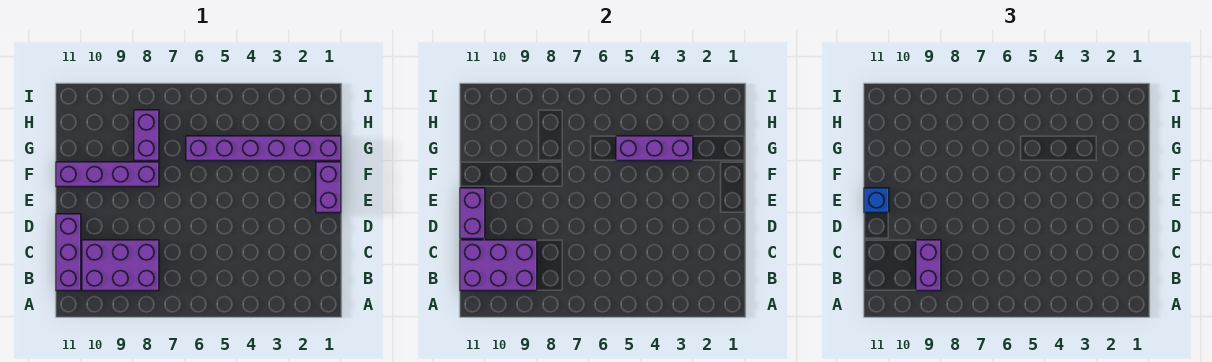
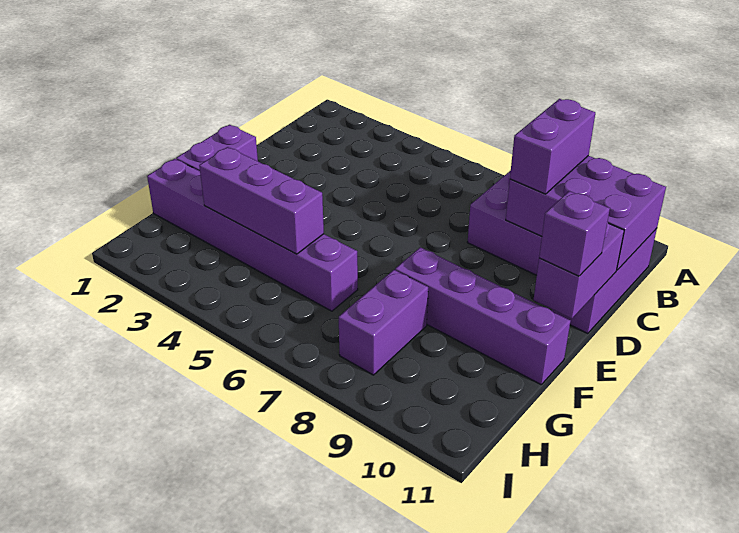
blue brick E11 level 3 -> purple brick E11 level 3

